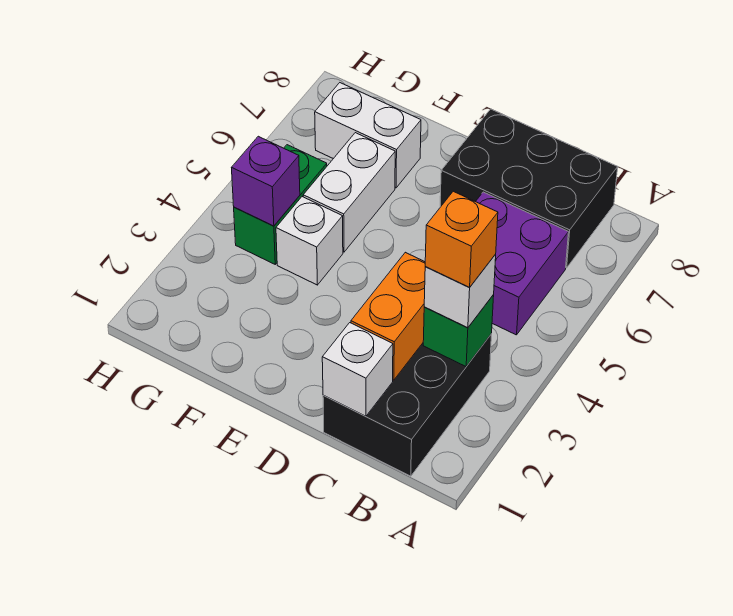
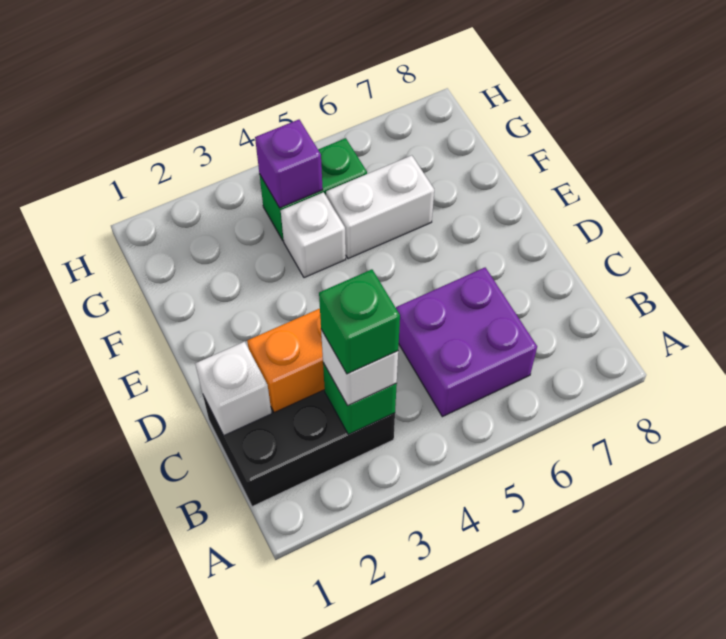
orange brick B3 level 4 -> green brick B3 level 4
black brick B7:D8 level 1 -> none
white brick F7:G7 level 1 -> none

